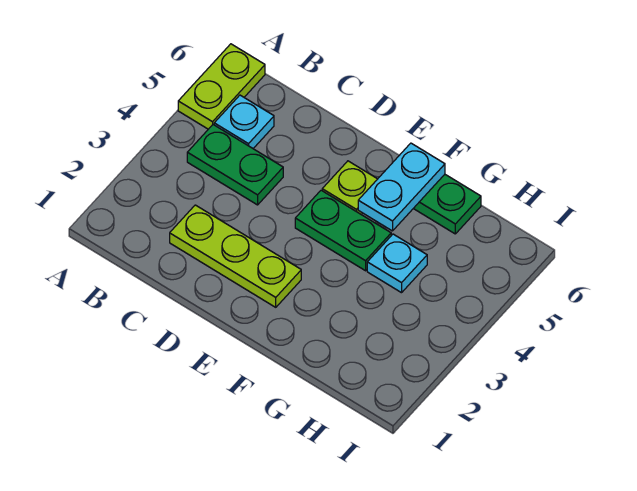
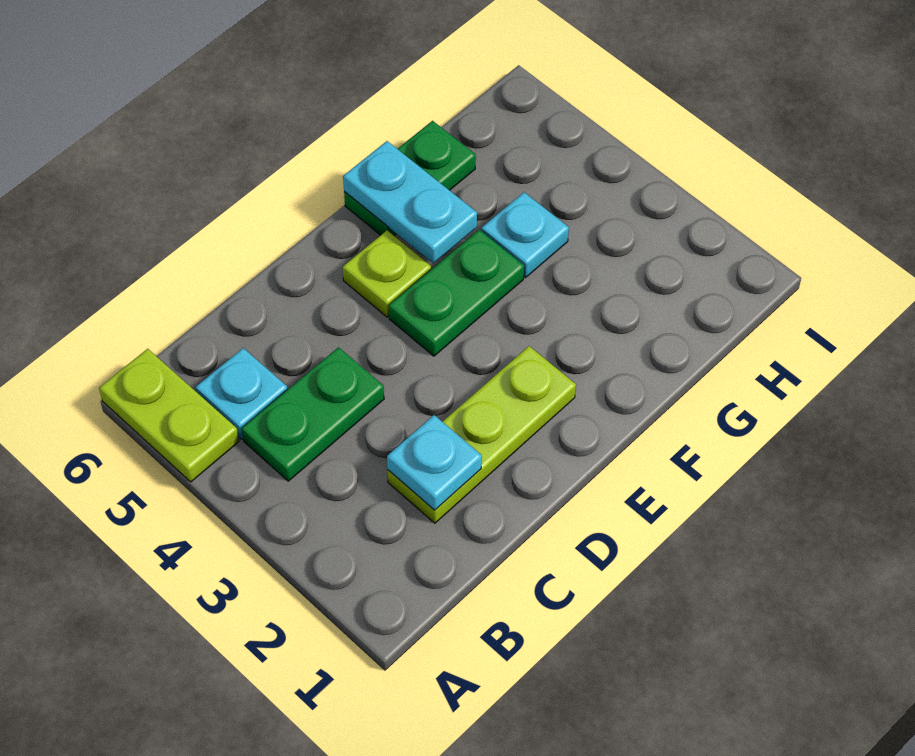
none -> cyan plate C2 level 2

